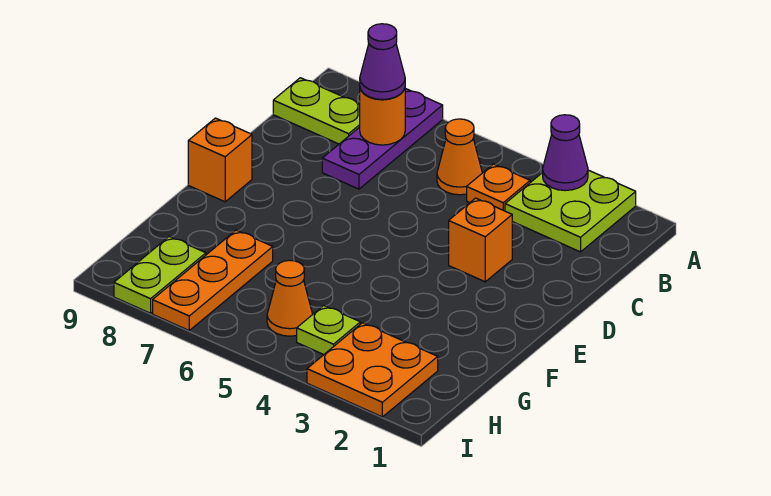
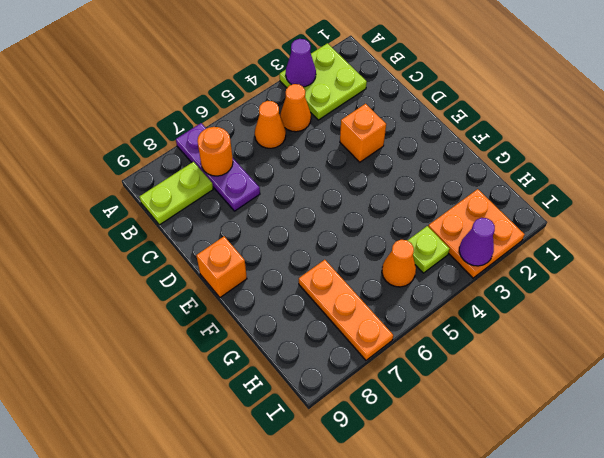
orange plate B4 level 1 -> orange cone B4 level 1
purple cone B7 level 3 -> purple cone I3 level 2
lime plate H8:I8 level 1 -> none

